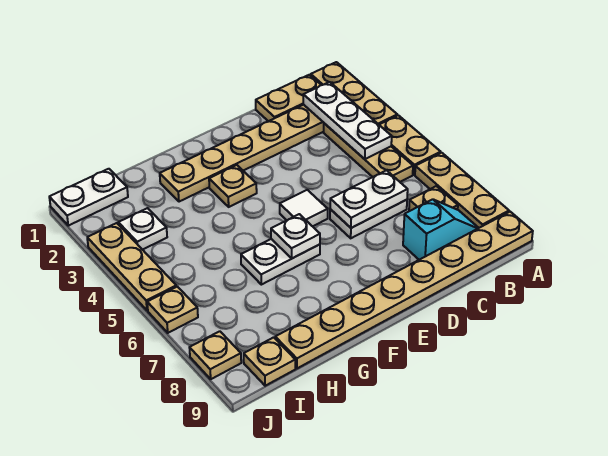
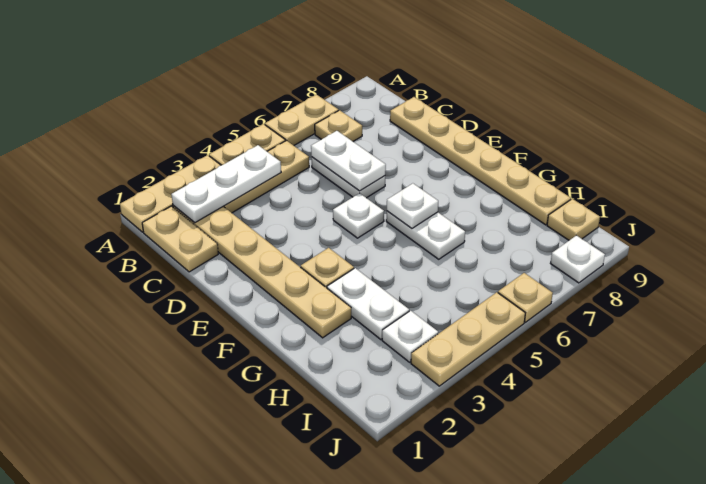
tan plate A6:A8 level 1 -> tan plate A6:A7 level 1
tan plate A9:H9 level 1 -> tan plate C9:H9 level 1
cyan slope B8:C8 level 1 top C -> none
white tile E5 level 1 -> white plate E5 level 1
white plate I1:J1 level 1 -> white plate G3:H3 level 1
tan plate J8 level 1 -> white plate J8 level 1

